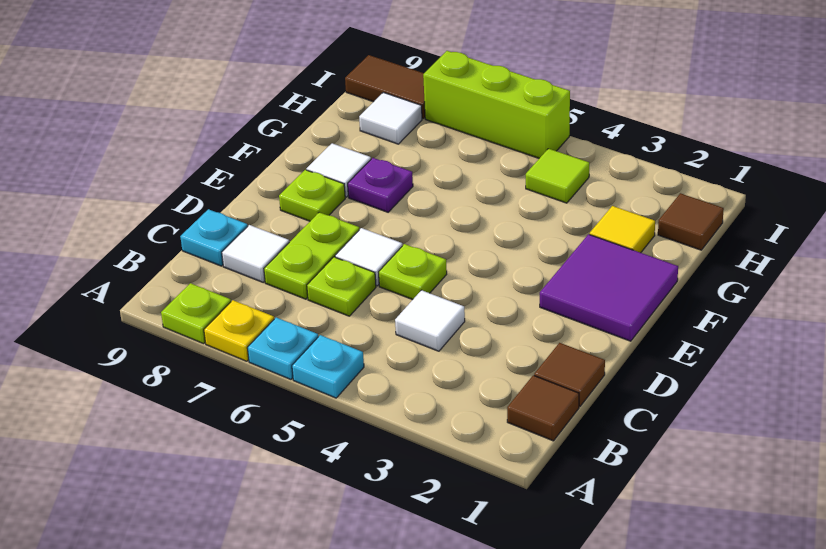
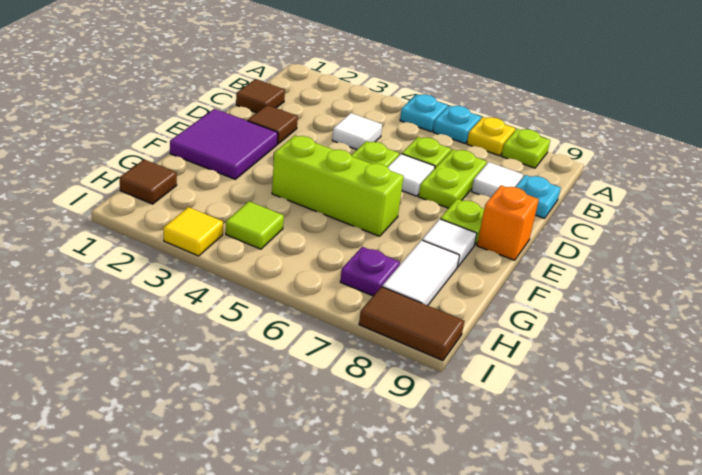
brown tile B1 level 1 -> brown tile D2 level 1
none -> orange brick E9 level 1
purple plate F7 level 1 -> purple plate H7 level 1
yellow tile G2 level 1 -> yellow tile I3 level 1
white tile H8 level 1 -> white tile G8:H8 level 1
lime brick I5:I7 level 1 -> lime brick F4:F6 level 1

